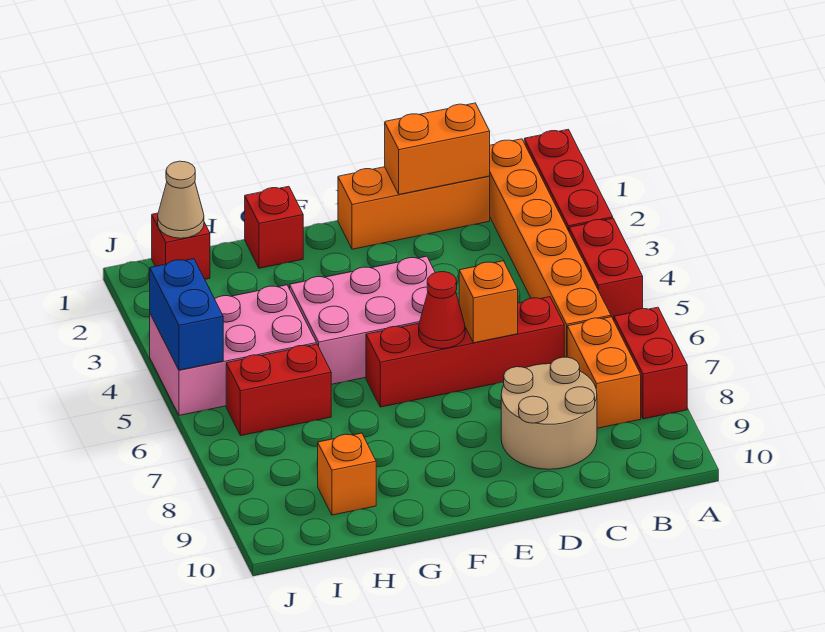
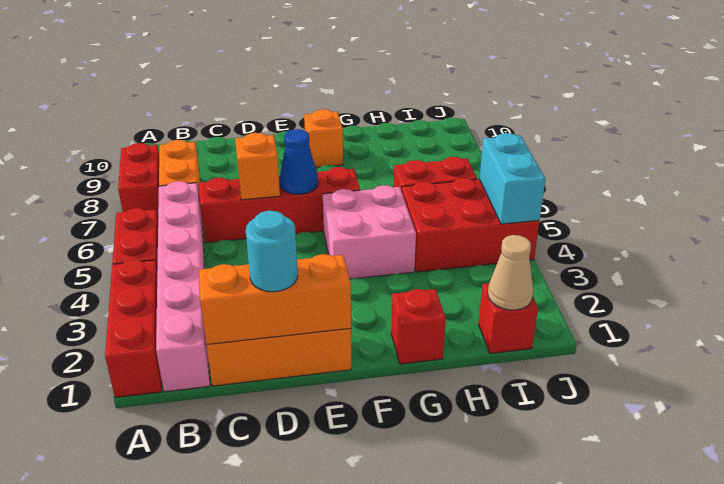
orange brick B1:B6 level 1 -> pink brick B1:B6 level 1
orange brick C1:D1 level 2 -> orange brick C1:E1 level 2
tan round brick C8:D9 level 1 -> none
none -> cyan round brick D1 level 3
pink brick E4:G5 level 1 -> pink brick F4:G5 level 1
red cone E6 level 2 -> blue cone E6 level 2
pink brick H4:J5 level 1 -> red brick H4:J5 level 1
orange brick H9 level 1 -> orange brick F9 level 1
blue brick J4:J5 level 2 -> cyan brick J4:J5 level 2

